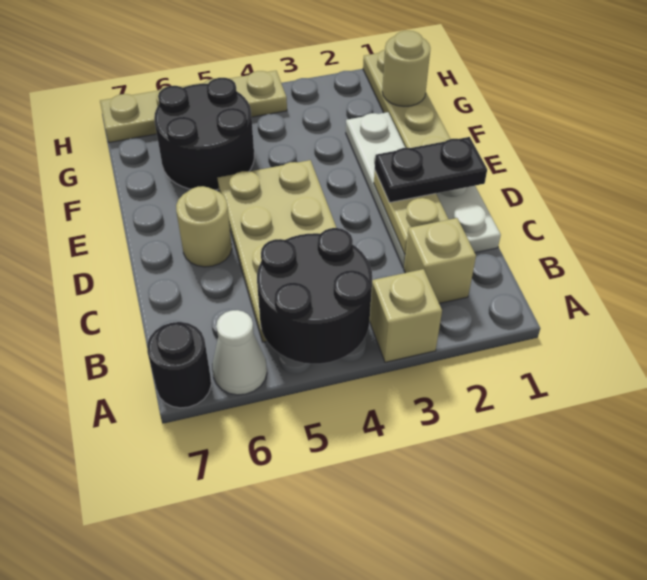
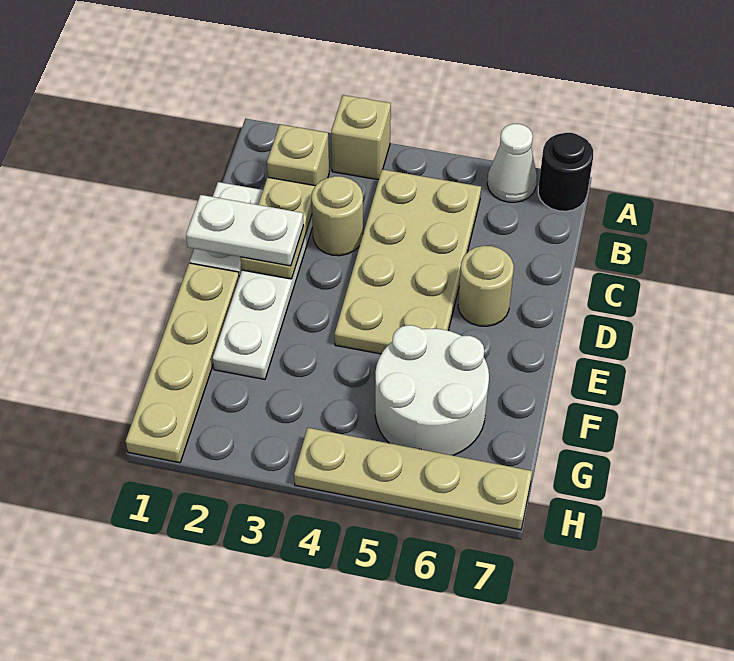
black round brick A4:B5 level 2 -> none
black plate D1:D2 level 3 -> white plate D1:D2 level 3
black round brick F5:G6 level 1 -> white round brick F5:G6 level 1
tan round brick G1 level 2 -> tan round brick C3 level 1

